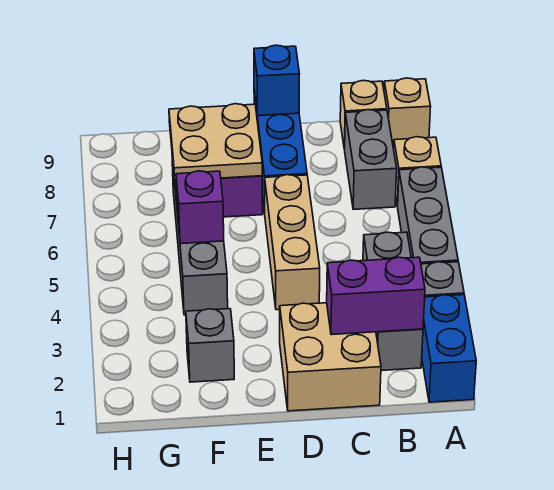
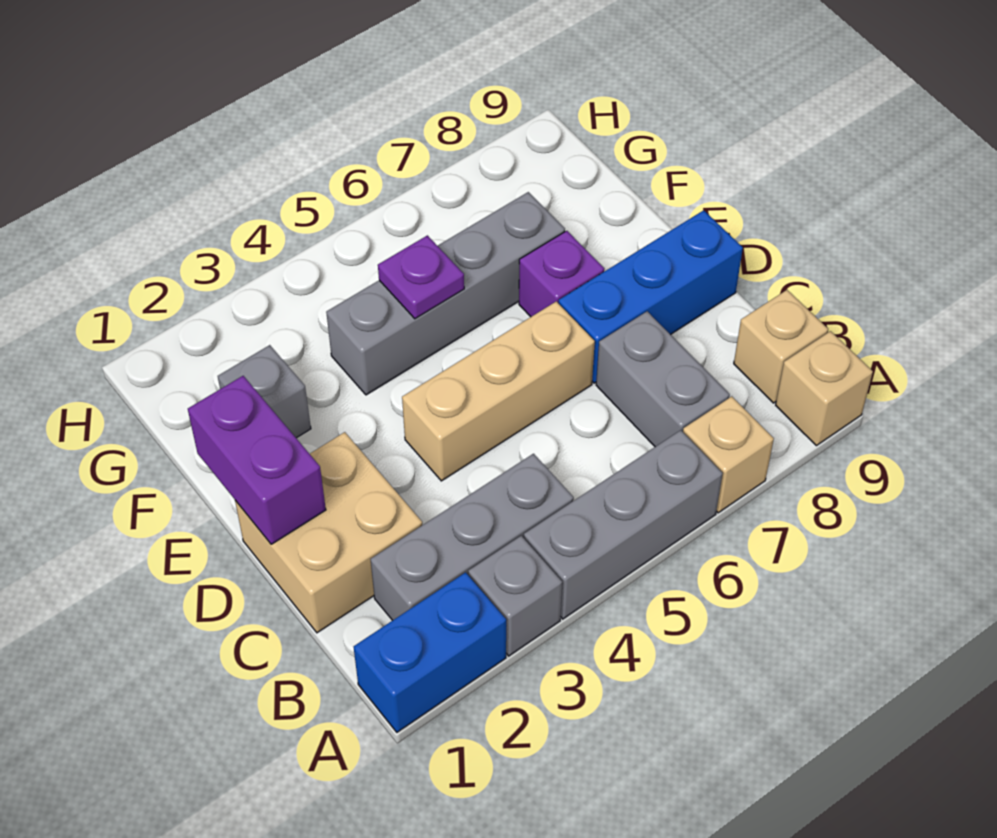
purple brick B2:C2 level 2 -> purple brick D1:E1 level 2
grey brick B7:B8 level 1 -> grey brick B7:C7 level 1
blue brick D9 level 2 -> none
tan plate E7:F8 level 2 -> none
purple brick F5 level 2 -> purple plate F5 level 2

